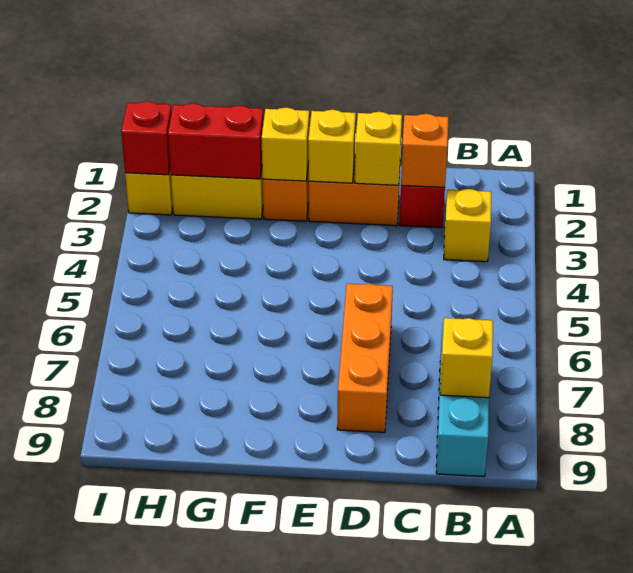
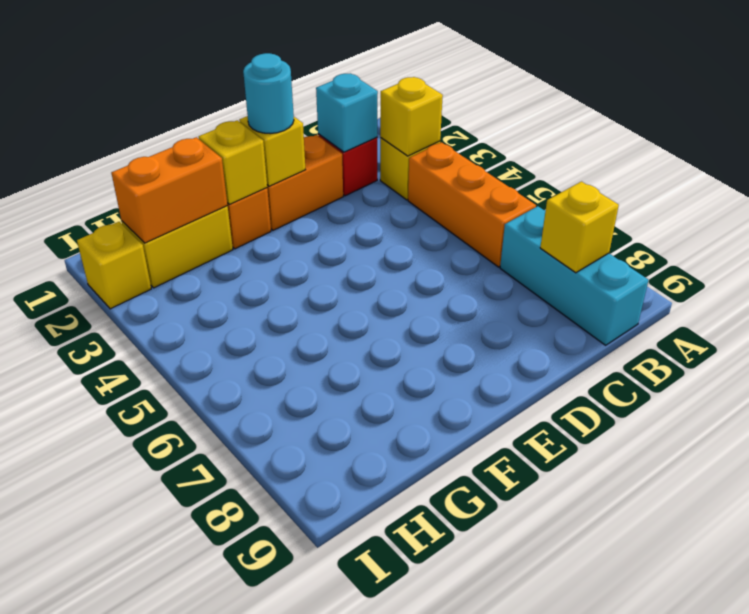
orange brick C2 level 2 -> cyan brick C2 level 2
yellow brick D2 level 2 -> yellow brick B3 level 2
orange brick D6:D8 level 1 -> orange brick B4:B6 level 1
none -> cyan round brick E2 level 3
red brick G2:H2 level 2 -> orange brick G2:H2 level 2
red brick I2 level 2 -> none

